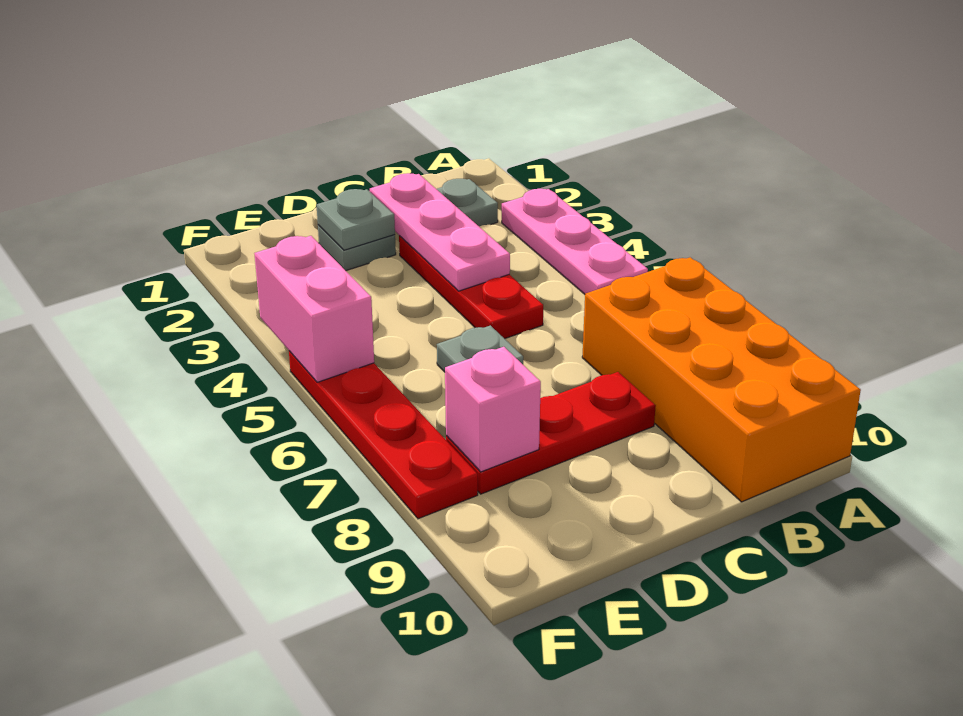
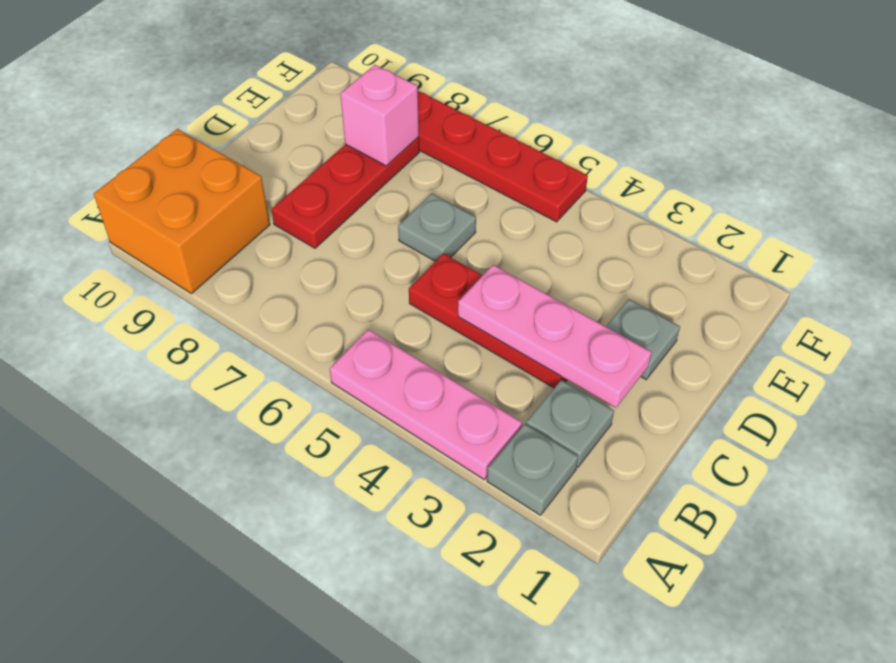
orange brick A7:B10 level 1 -> orange brick A9:B10 level 1
grey plate D2 level 2 -> grey plate A2 level 1
pink brick F4:F5 level 2 -> none

